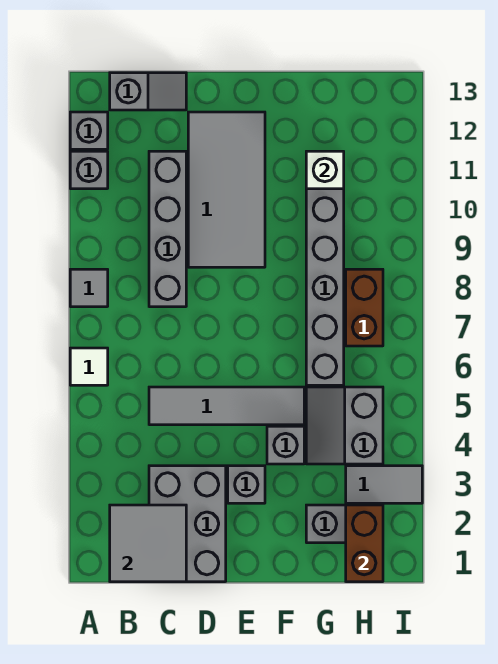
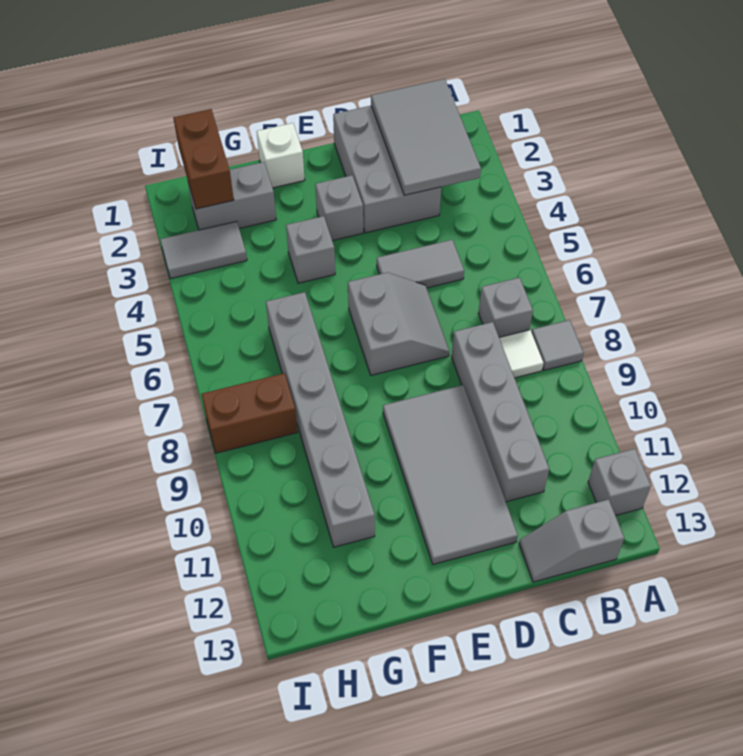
white tile A6 level 1 -> white tile B8 level 1
grey brick A11 level 1 -> grey brick B7 level 1
grey tile B1:C2 level 2 -> grey tile B1:C3 level 2
grey tile C5:F5 level 1 -> grey tile C5:D5 level 1
grey slope G4:H5 level 1 top H -> grey slope D6:E7 level 1 top E
white brick G11 level 2 -> white brick F1 level 1
brown brick H7:H8 level 1 -> brown brick H8:I8 level 1

